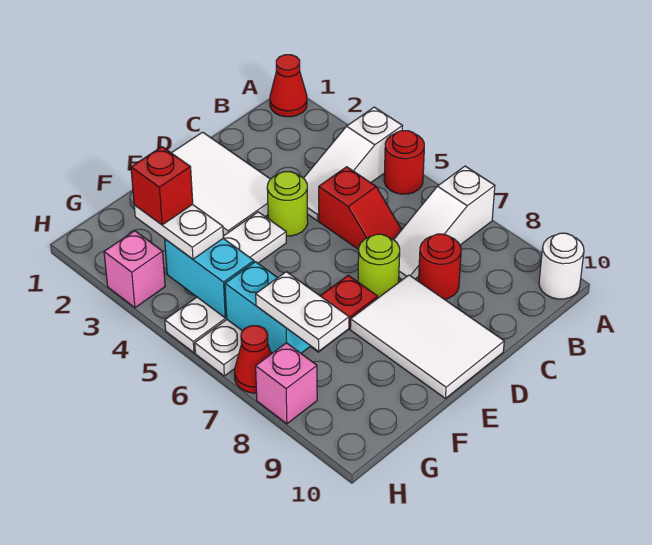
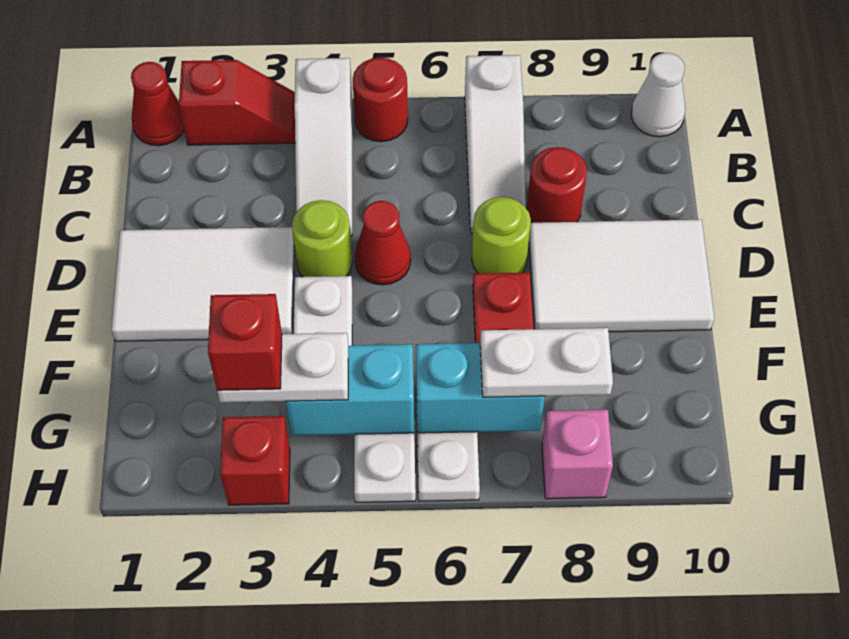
white round brick A10 level 1 -> white cone A10 level 1
red slope C5:C6 level 1 top 5 -> red slope A2:A3 level 1 top 2
pink brick H3 level 1 -> red brick H3 level 1
red cone H7 level 1 -> red cone D5 level 1

